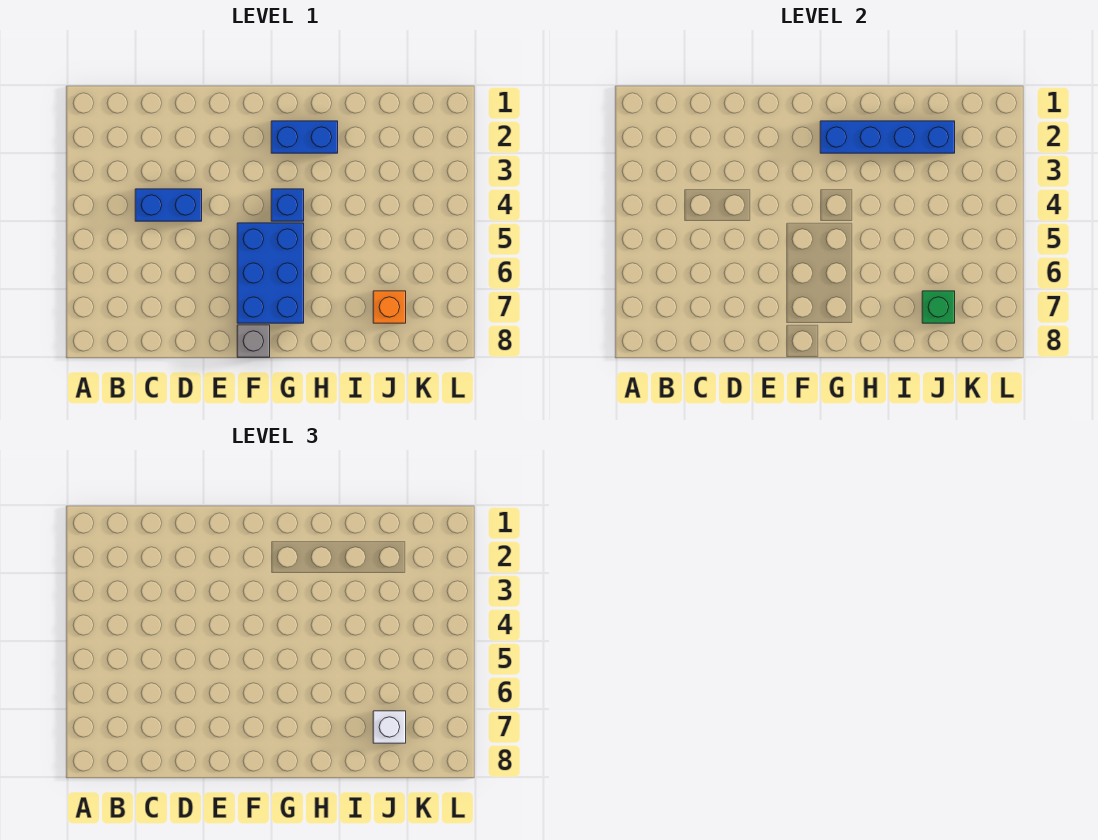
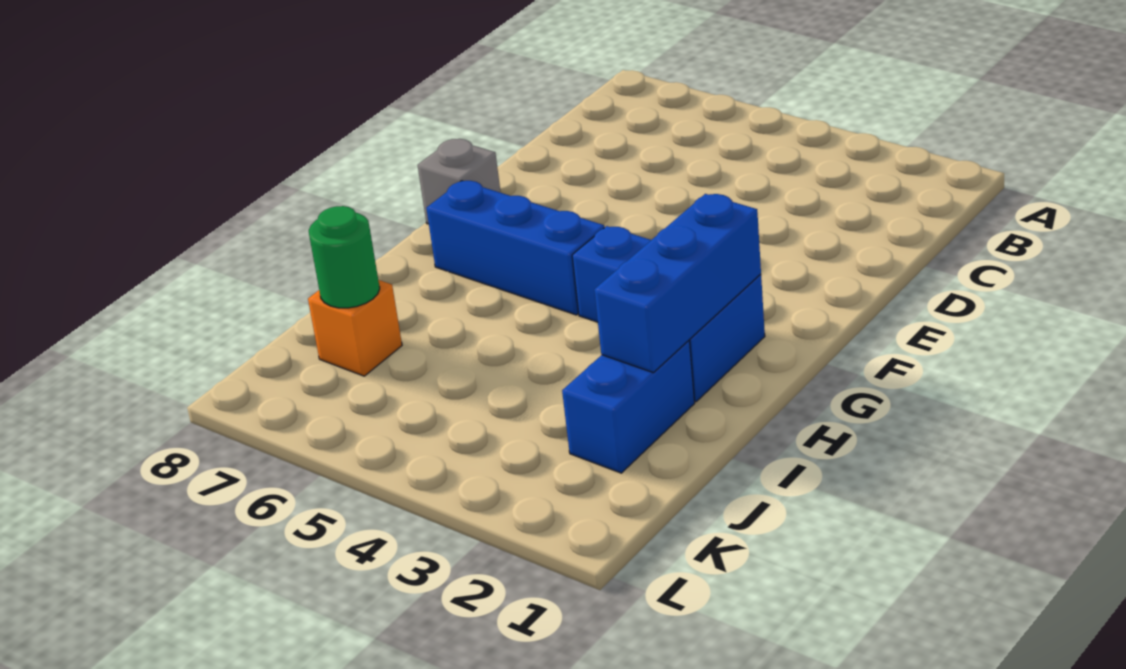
blue brick C4:D4 level 1 -> blue brick I2:J2 level 1
blue brick F5:G7 level 1 -> blue brick G5:G7 level 1
blue brick G2:J2 level 2 -> blue brick G2:I2 level 2
green brick J7 level 2 -> green round brick J7 level 2
white brick J7 level 3 -> none

